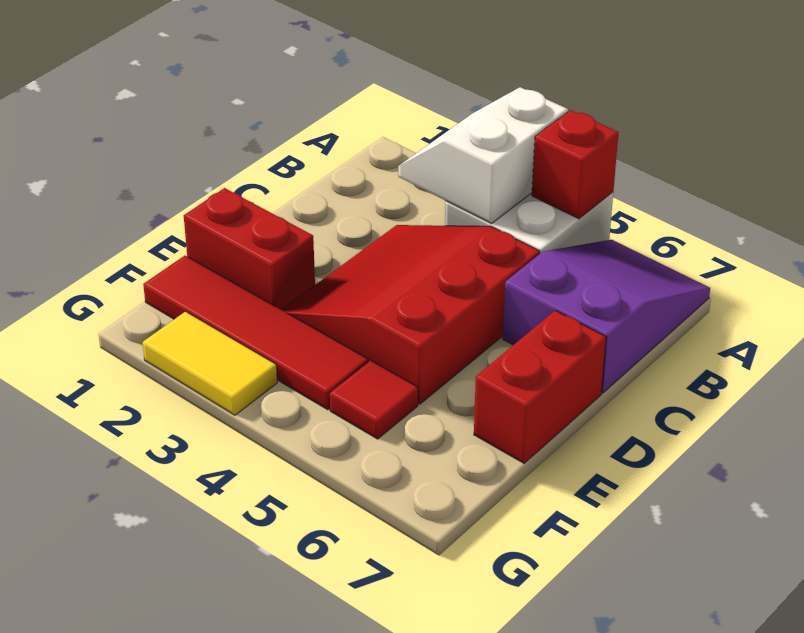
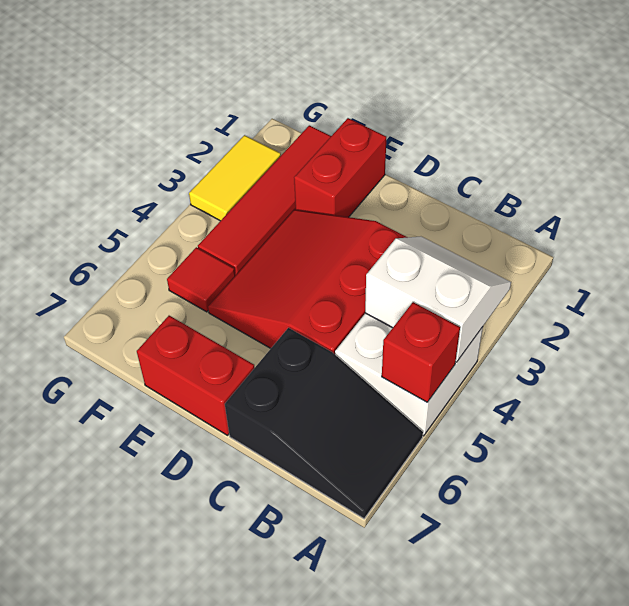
purple slope A6:C7 level 1 top C -> black slope A6:C7 level 1 top C
red slope C3:E5 level 1 top 5 -> red slope C3:E5 level 1 top C

